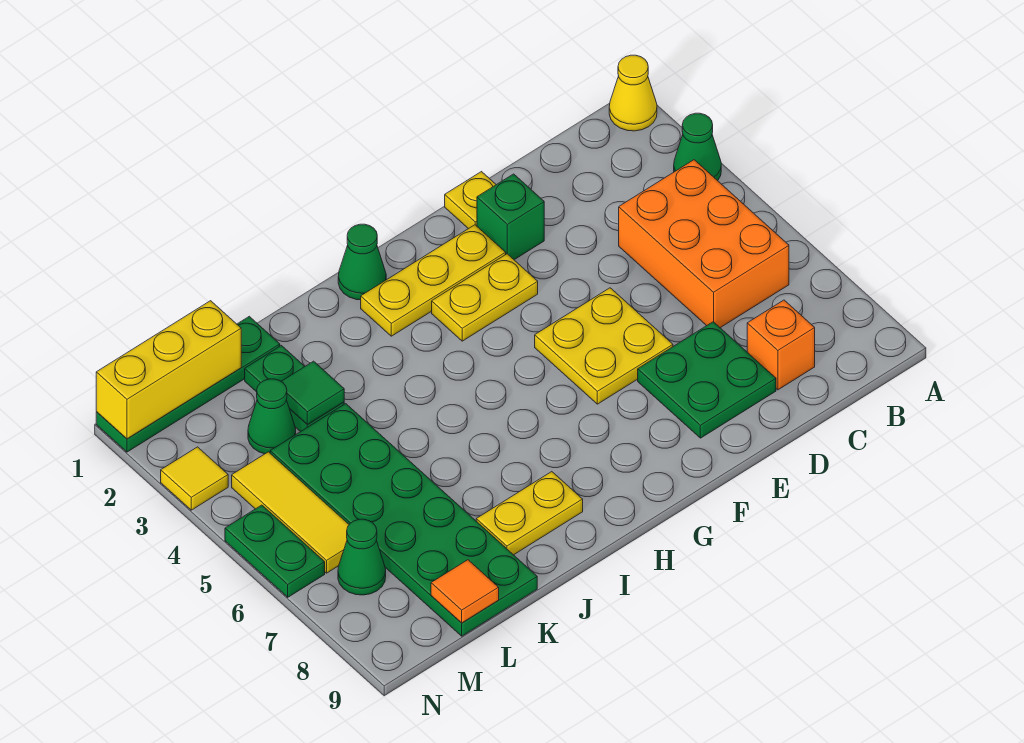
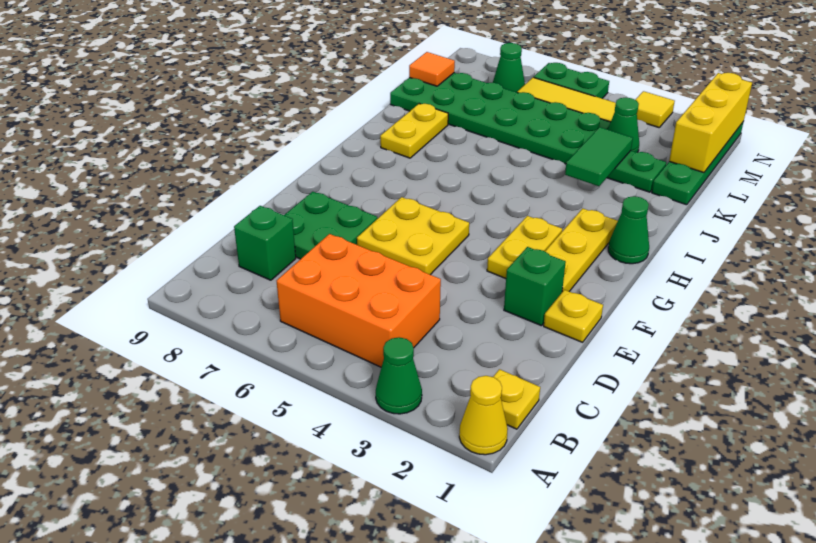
none -> yellow plate B1 level 1
orange brick C8 level 1 -> green brick C8 level 1
green tile K3 level 2 -> green tile J3:K3 level 2

